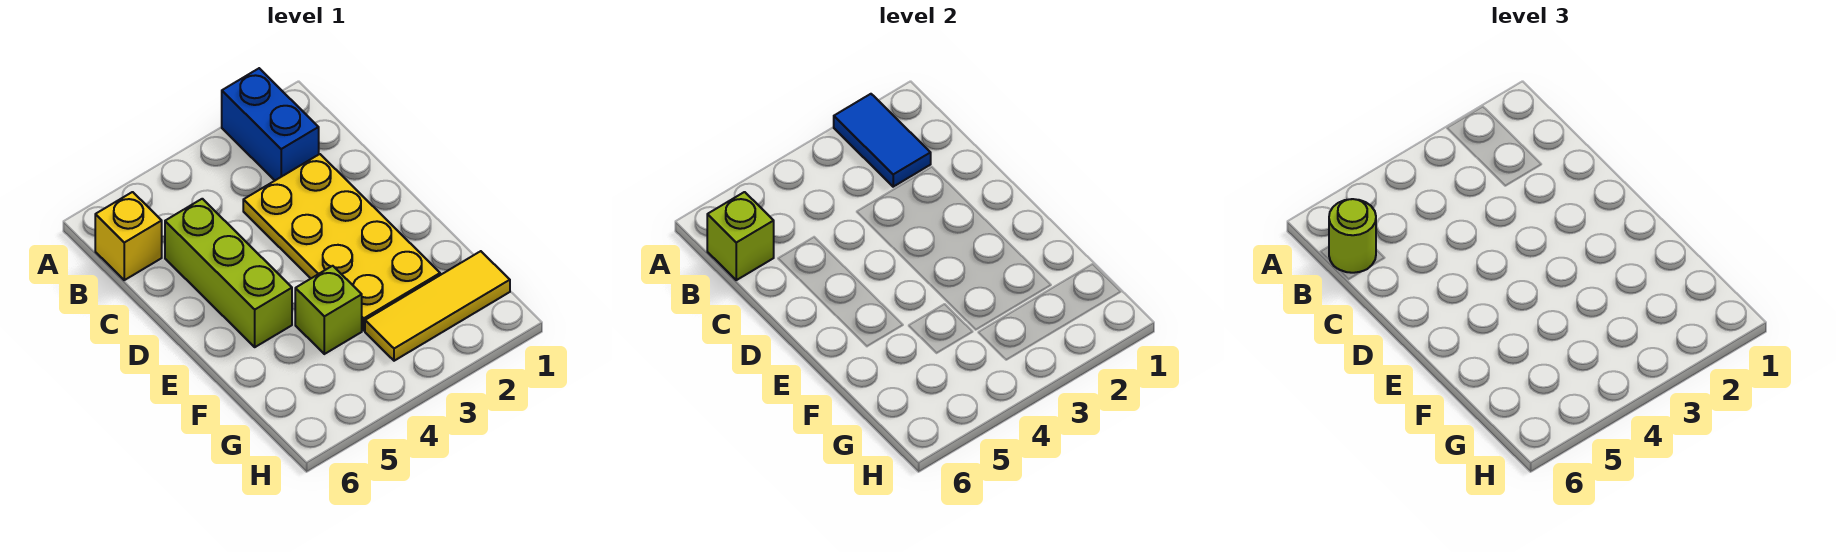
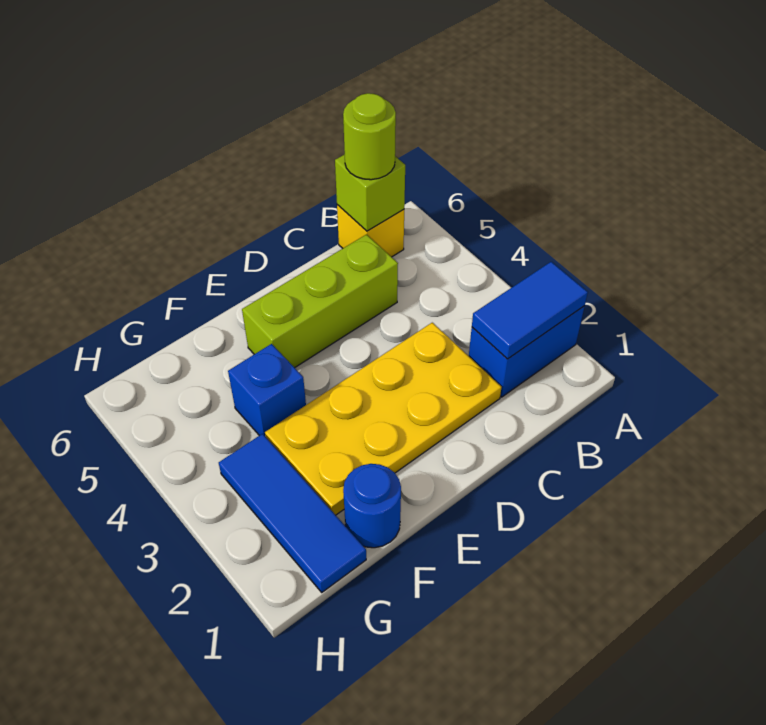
none -> blue round brick F1 level 1
lime brick F4 level 1 -> blue brick F4 level 1
yellow tile G1:G3 level 1 -> blue tile G1:G3 level 1

